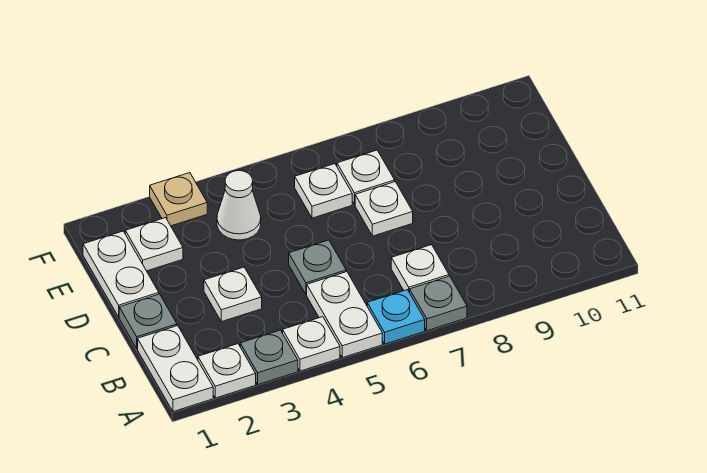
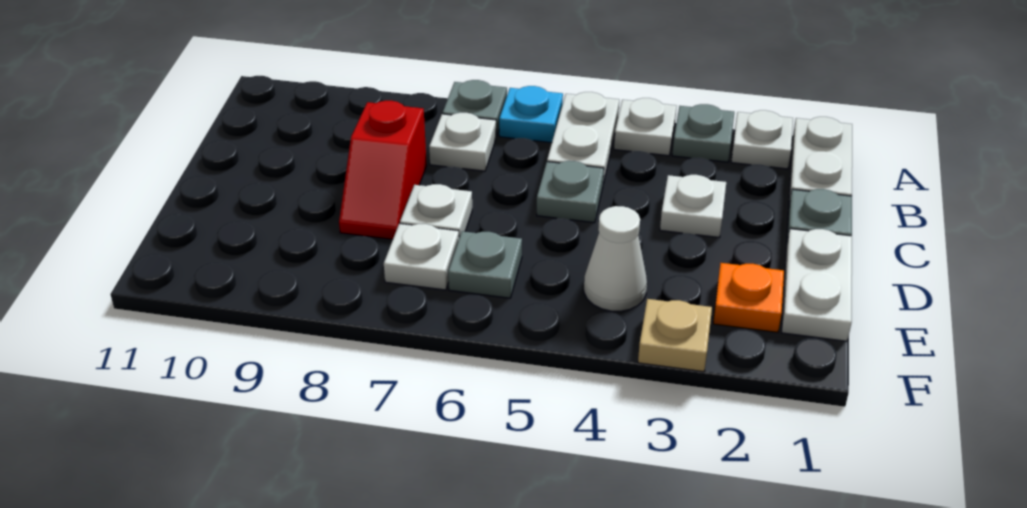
none -> red slope C8:D8 level 1 top C
white plate E2 level 1 -> orange plate E2 level 1
white plate E6 level 1 -> grey plate E6 level 1

